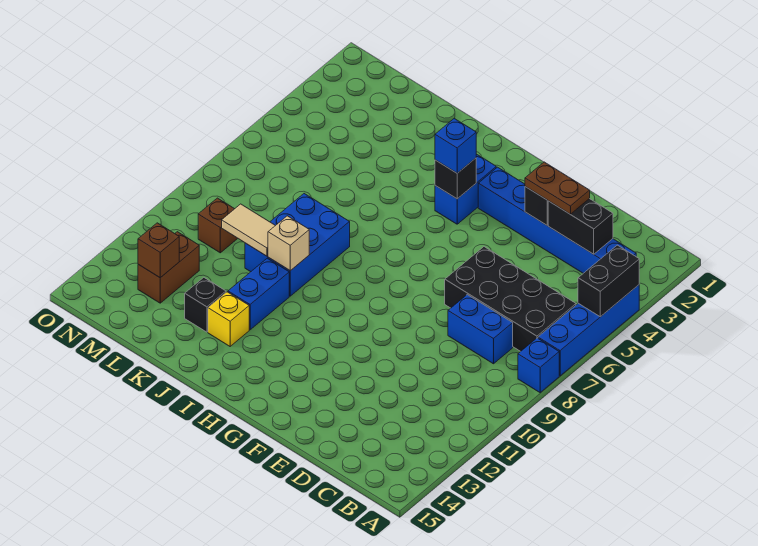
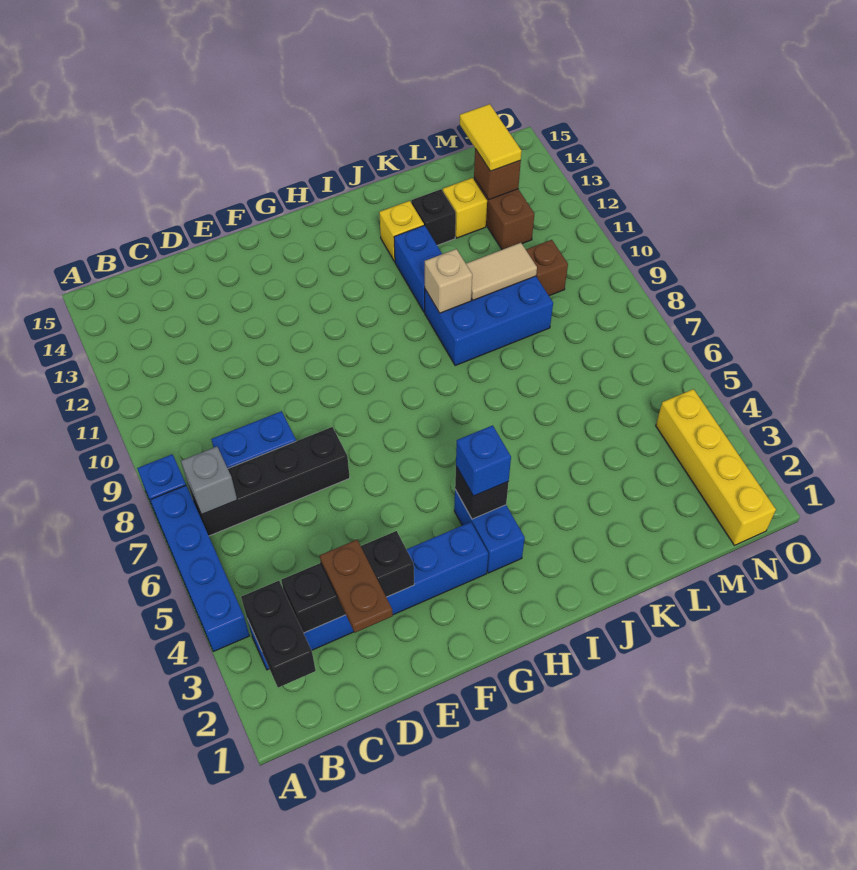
black brick A4:A5 level 2 -> black brick B2:B3 level 2
black brick B6:E7 level 1 -> black brick B7:E7 level 1
none -> grey brick B7 level 2
brown plate D3:E3 level 3 -> brown plate D2:D3 level 3
blue brick J8:K10 level 1 -> blue brick J9:L10 level 1
none -> yellow brick L13 level 1
none -> yellow tile M13:M14 level 3
none -> yellow brick N1:N4 level 1

